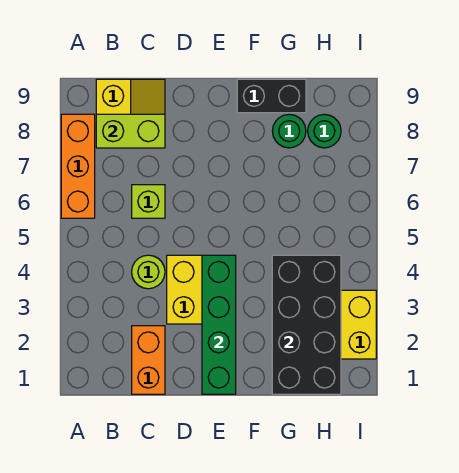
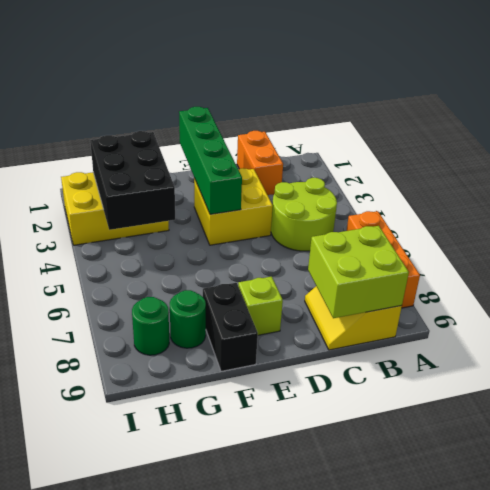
lime brick B8:C8 level 2 -> lime brick B8:C9 level 2
lime round brick C4 level 1 -> lime round brick B4:C5 level 1
lime brick C6 level 1 -> lime brick E8 level 1
black brick F9:G9 level 1 -> black brick F8:F9 level 1
black brick G1:H4 level 2 -> black brick G2:H4 level 2

